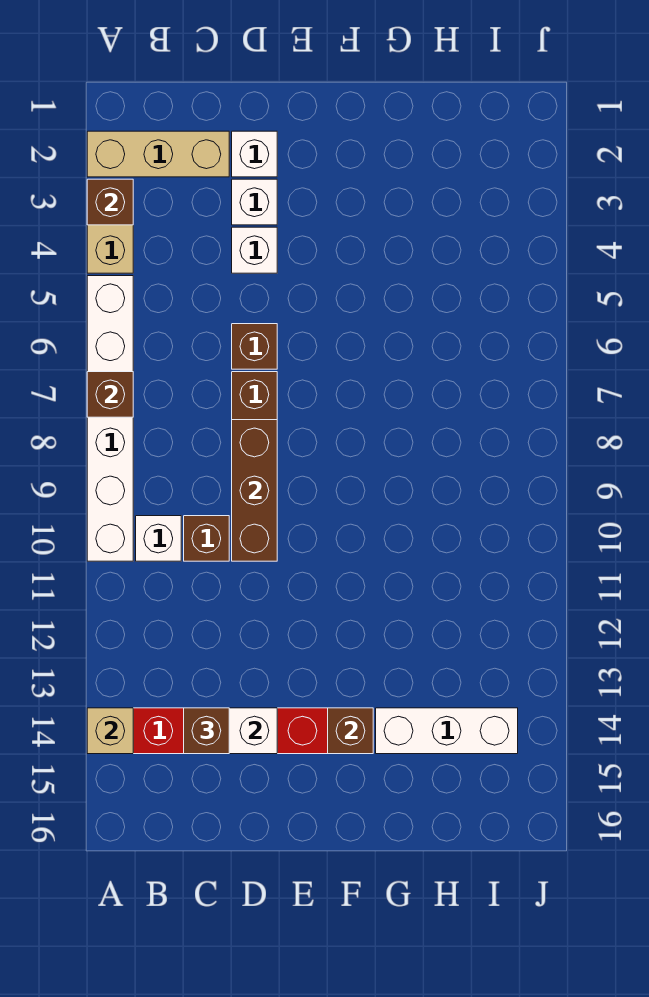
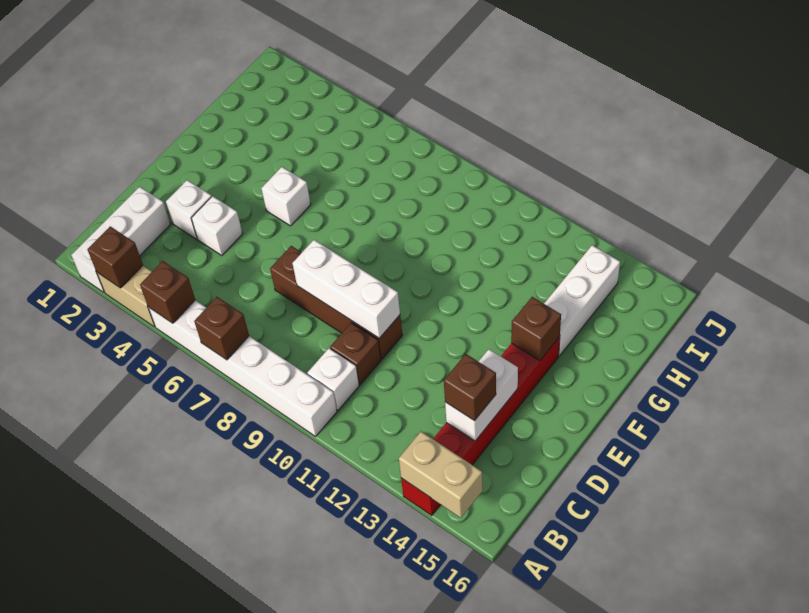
tan brick A2:C2 level 1 -> white brick A2:C2 level 1
tan brick A14 level 2 -> tan brick A14:A15 level 2
white brick D2 level 1 -> white brick F5 level 1
brown brick D6 level 1 -> brown brick A5 level 2
brown brick D8:D10 level 2 -> white brick D8:D10 level 2

